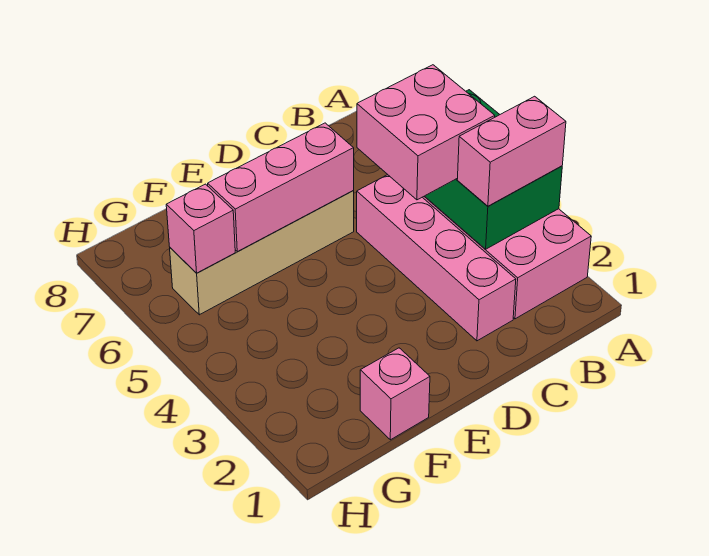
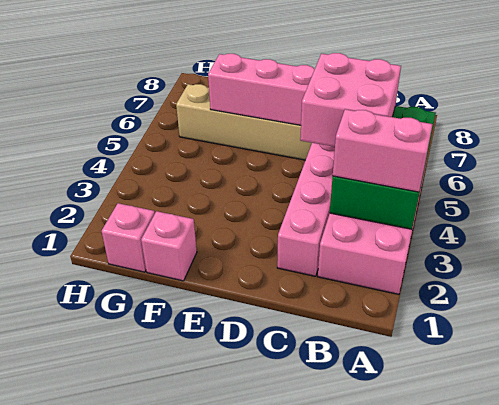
pink brick G6 level 2 -> pink brick G1 level 1

